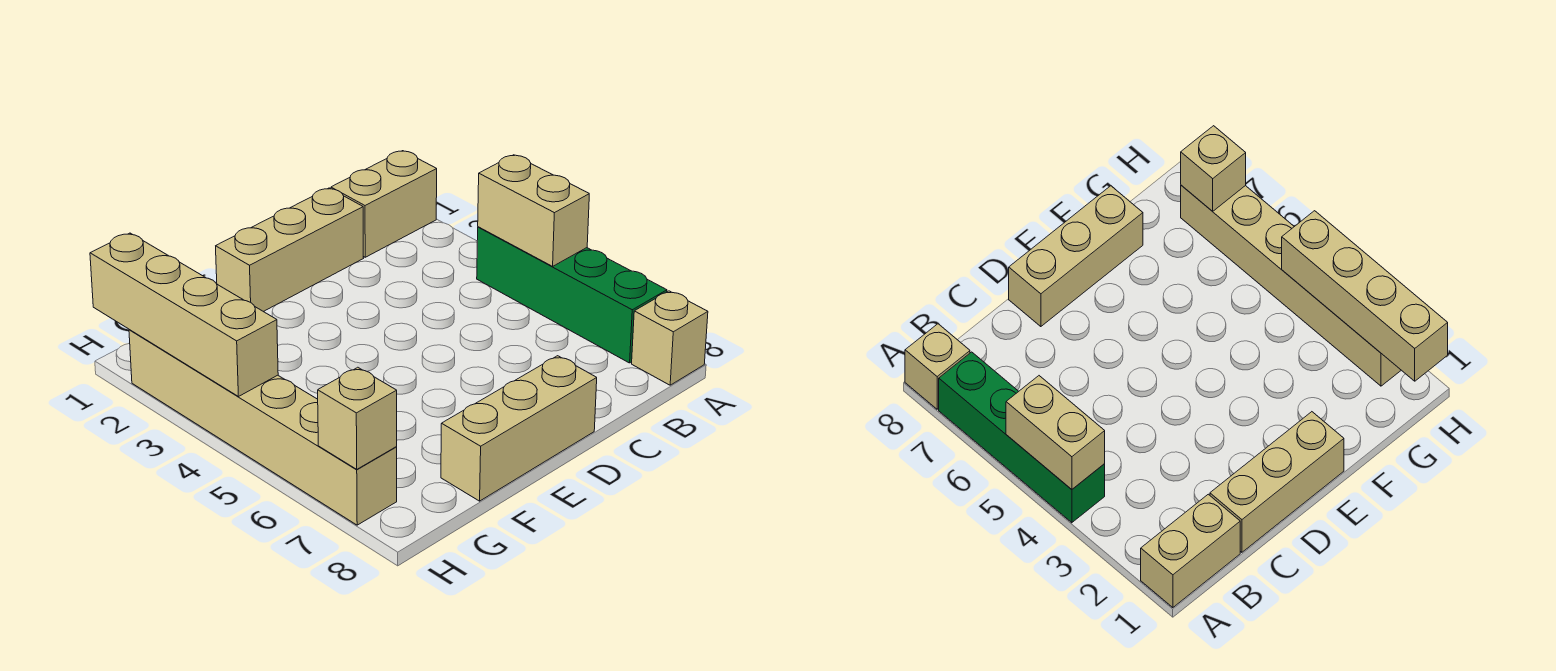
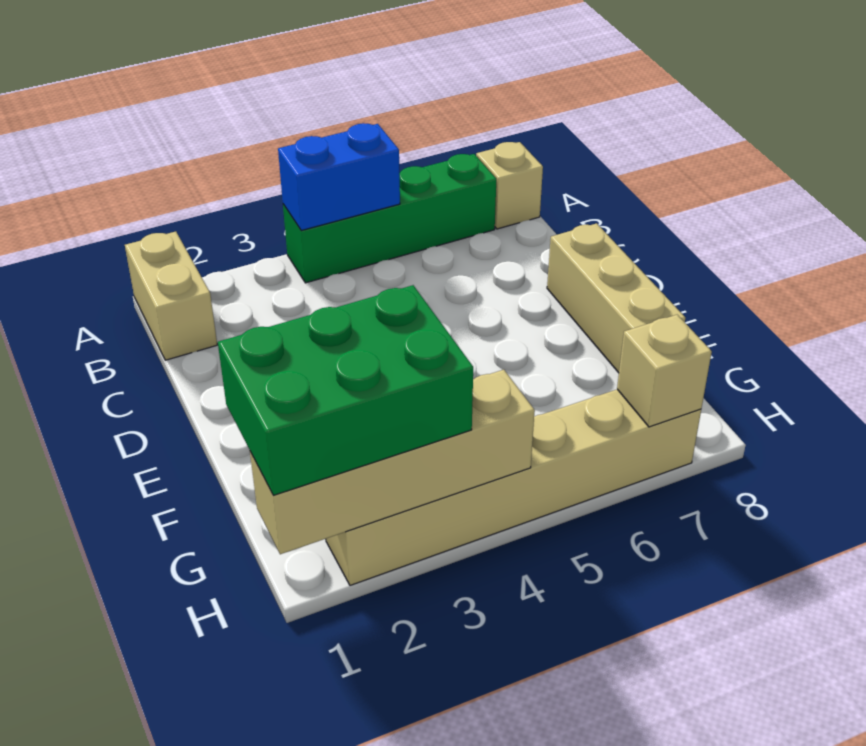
tan brick A4:A5 level 2 -> blue brick A4:A5 level 2
tan brick C1:E1 level 1 -> none
none -> green brick G1:H3 level 3

